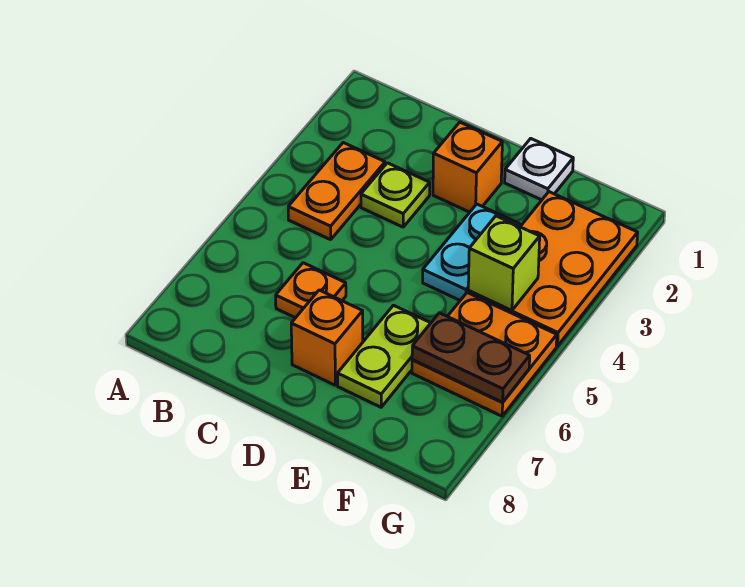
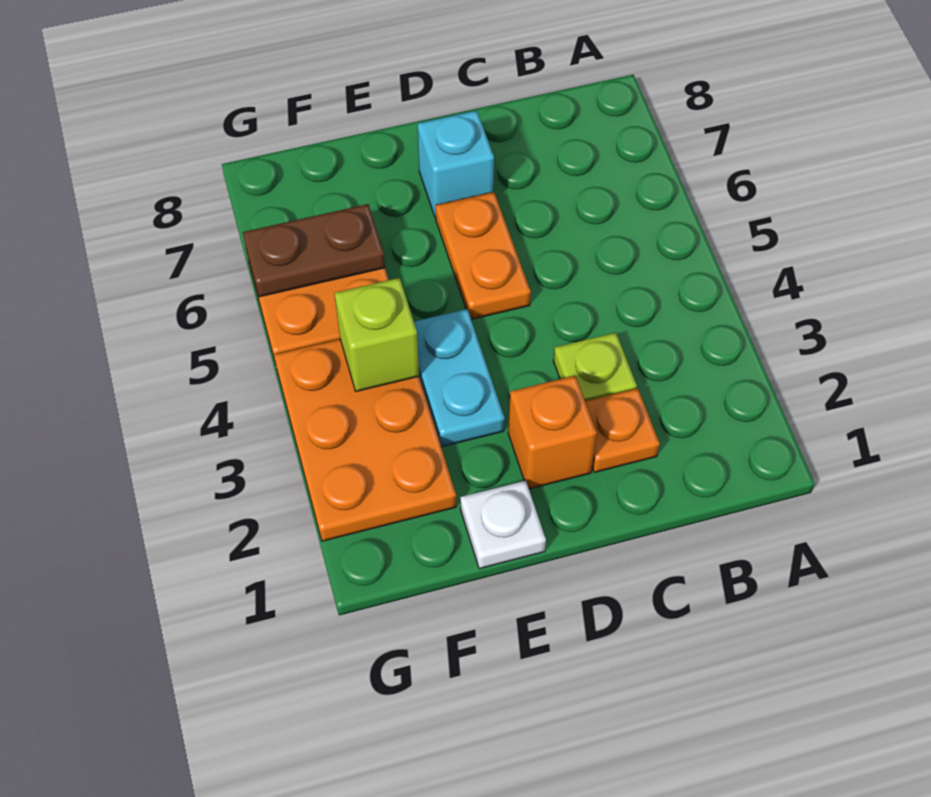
orange plate B3:B4 level 1 -> orange plate D5:D6 level 1
orange plate C6 level 1 -> orange plate C2 level 1
orange brick D7 level 1 -> cyan brick D7 level 1
lime plate E6:E7 level 1 -> none

